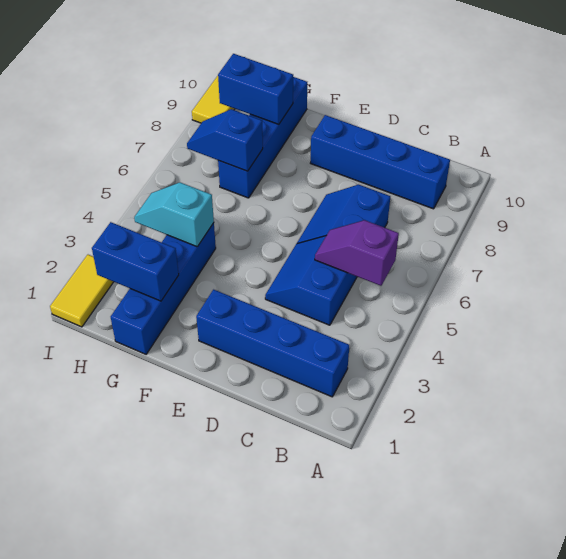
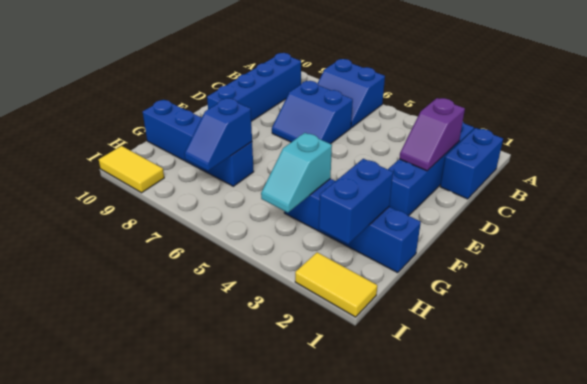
purple slope B5:C5 level 2 top B -> purple slope C2:D2 level 2 top C
blue slope C4:D5 level 1 top C -> blue slope A6:B7 level 1 top A
blue brick G9:H9 level 2 -> blue brick B1:C1 level 1

